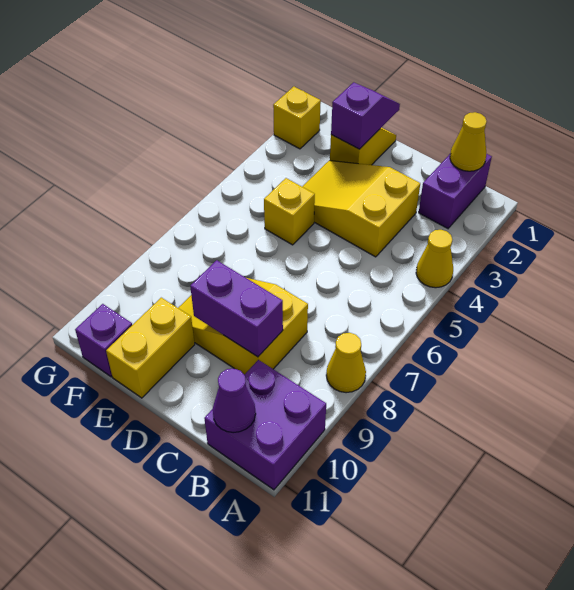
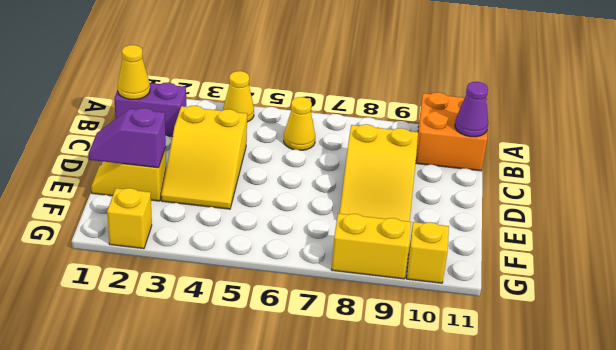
yellow cone A8 level 1 -> yellow cone B6 level 1
purple brick A10:B11 level 1 -> orange brick A10:B11 level 1
purple brick C9:D9 level 2 -> none
yellow brick E5 level 1 -> yellow brick G10 level 1
yellow brick E10:E11 level 1 -> yellow brick G8:G9 level 1
purple brick F11 level 1 -> none

